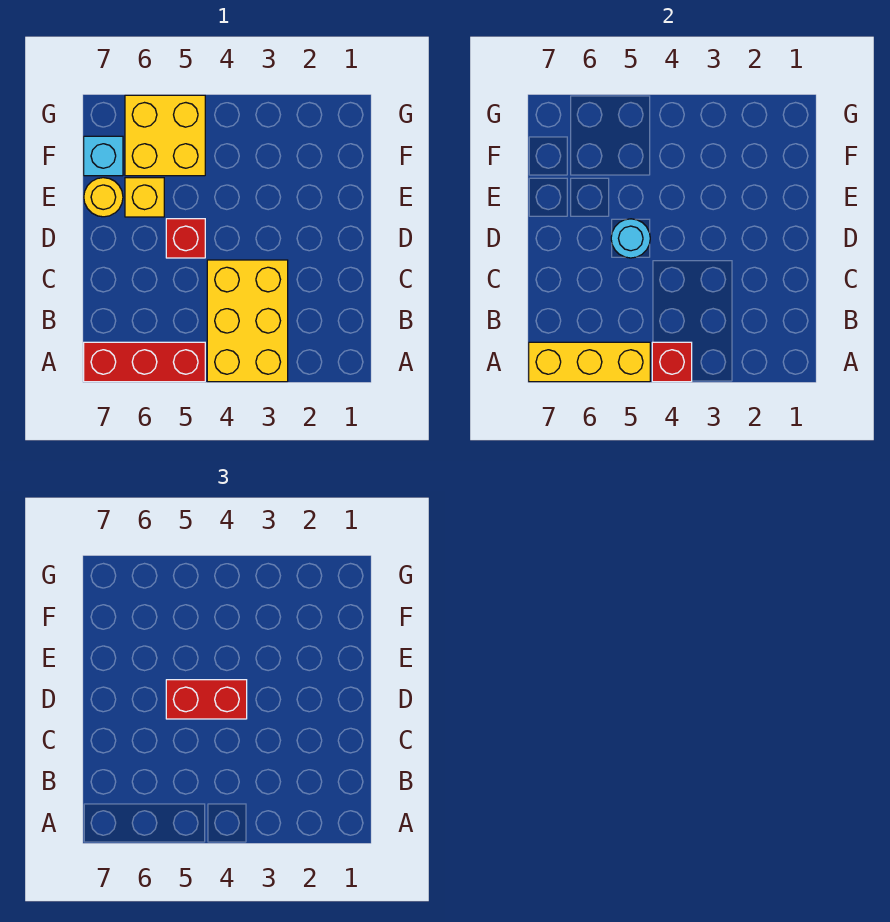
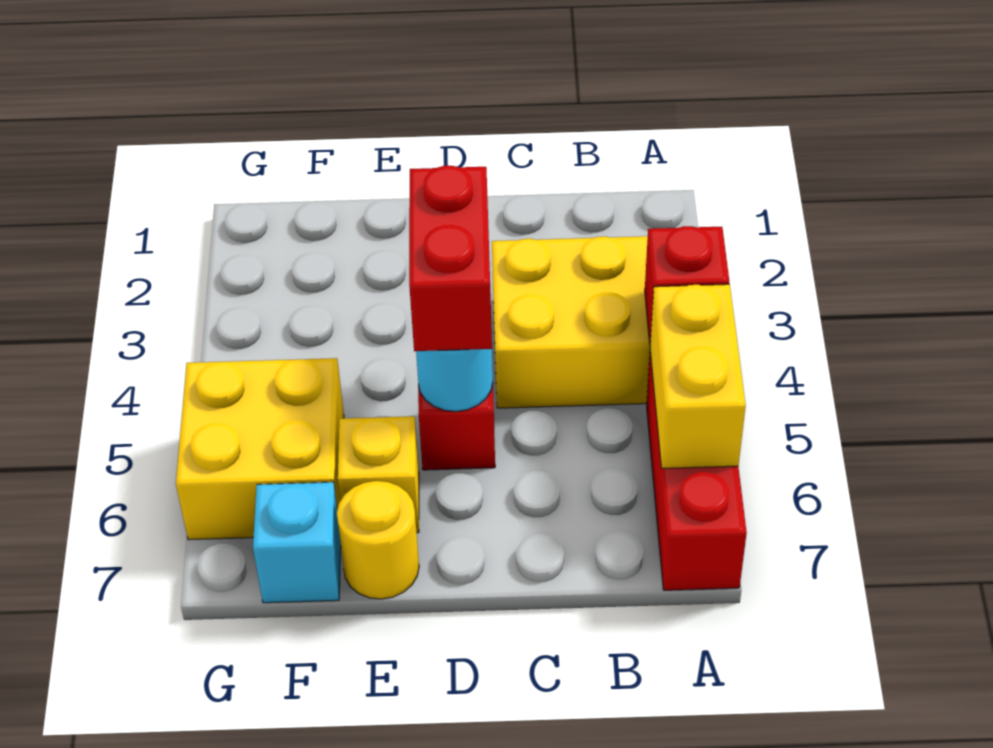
yellow brick A5:A7 level 2 -> yellow brick A5:A6 level 2

